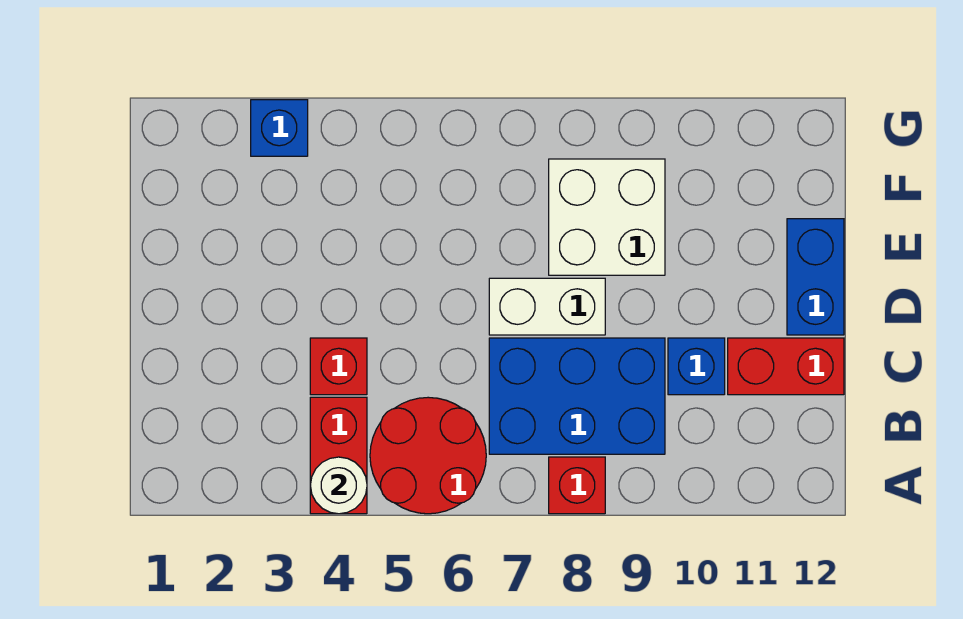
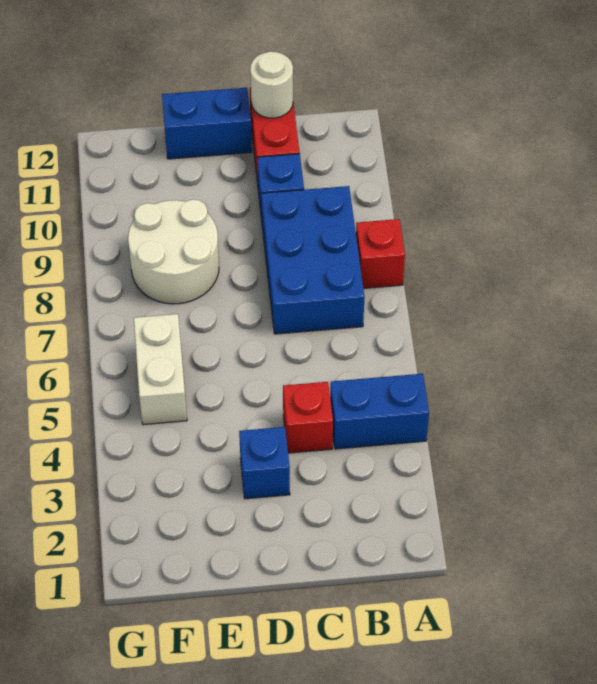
red brick A4:B4 level 1 -> blue brick A4:B4 level 1
white round brick A4 level 2 -> white round brick C12 level 2
red round brick A5:B6 level 1 -> none
white brick D7:D8 level 1 -> white brick F5:F6 level 1
white brick E8:F9 level 1 -> white round brick E8:F9 level 1
blue brick G3 level 1 -> blue brick D3 level 1

